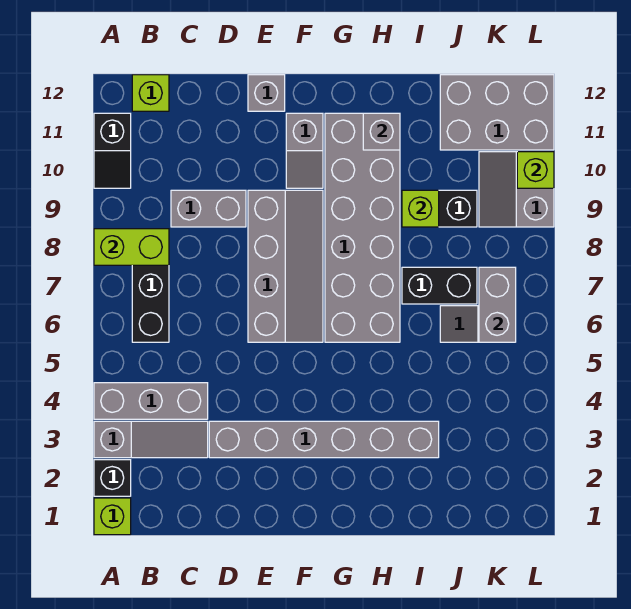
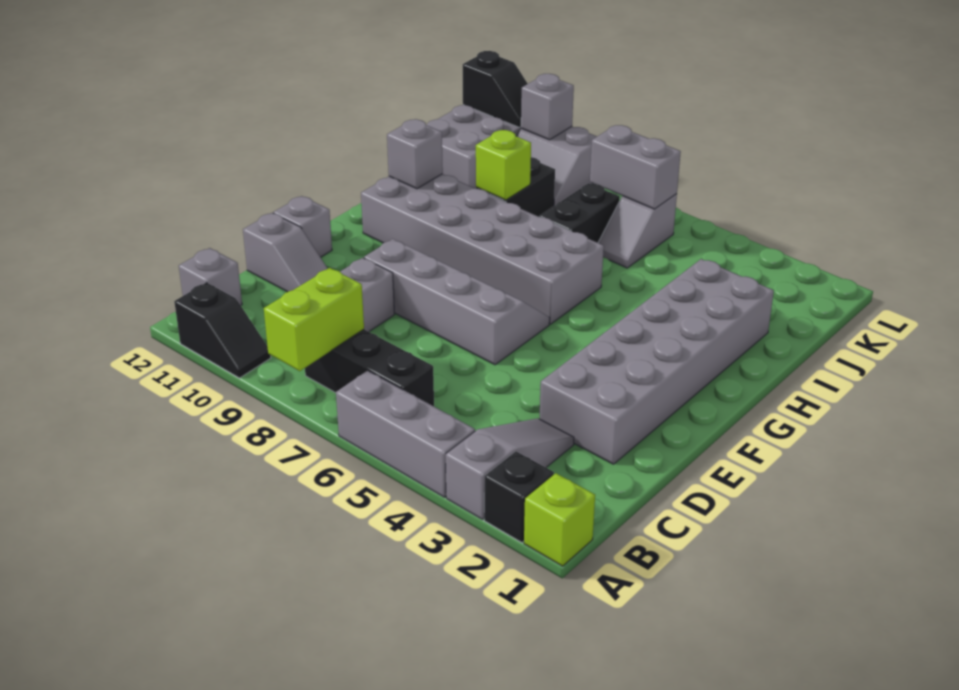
grey brick A4:C4 level 1 -> grey brick A4:A6 level 1
lime brick B12 level 1 -> grey brick B12 level 1
grey brick D3:I3 level 1 -> grey brick D2:I3 level 1
grey slope F10:F11 level 1 top 11 -> grey slope D11:D12 level 1 top 12
lime brick L10 level 2 -> grey brick L10 level 2
none -> black slope L11:L12 level 2 top 12

